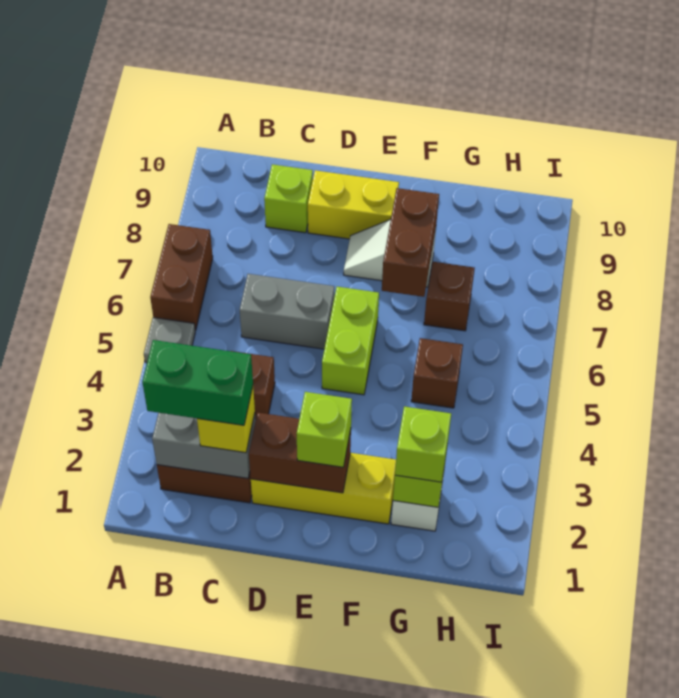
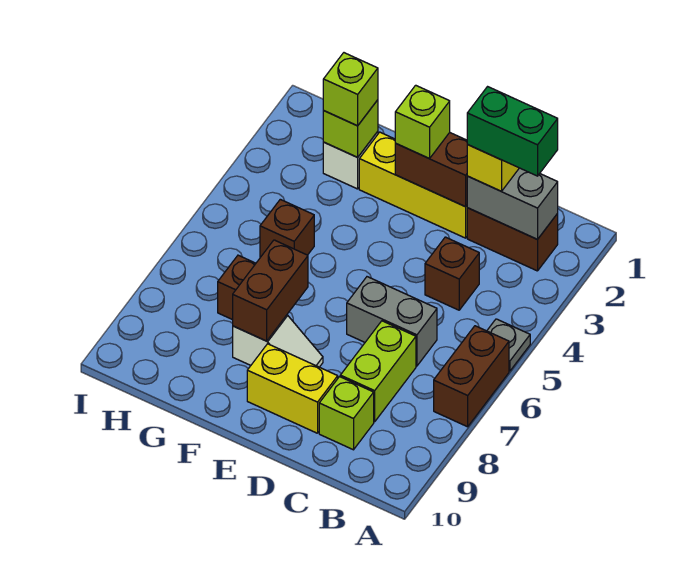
lime brick E5:E6 level 1 -> lime brick C7:C8 level 1

